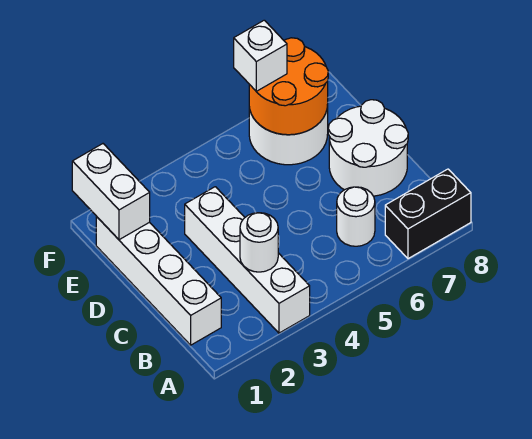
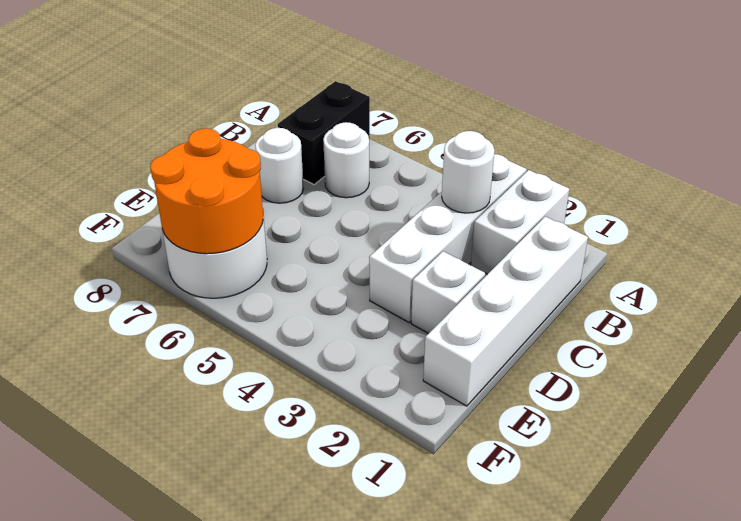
black brick A7:A8 level 1 -> black brick A7:B7 level 1
white round brick C7:D8 level 1 -> white round brick C7 level 1
white brick E1:F1 level 2 -> white brick A2:B2 level 1
white brick F6 level 3 -> white brick D2 level 1

